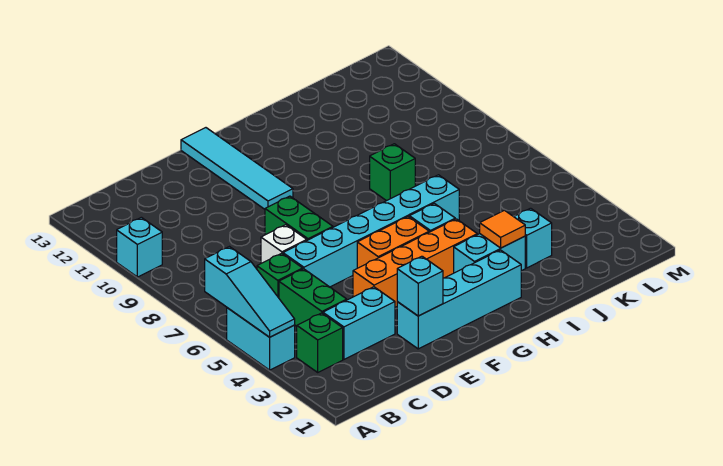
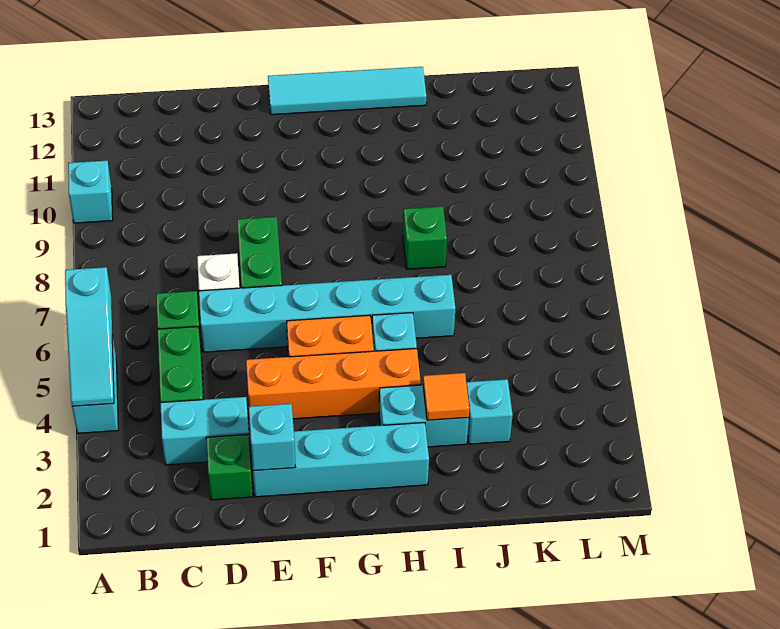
green brick B3 level 1 -> green brick D2 level 1
cyan tile F10:F13 level 1 -> cyan tile F13:I13 level 1

